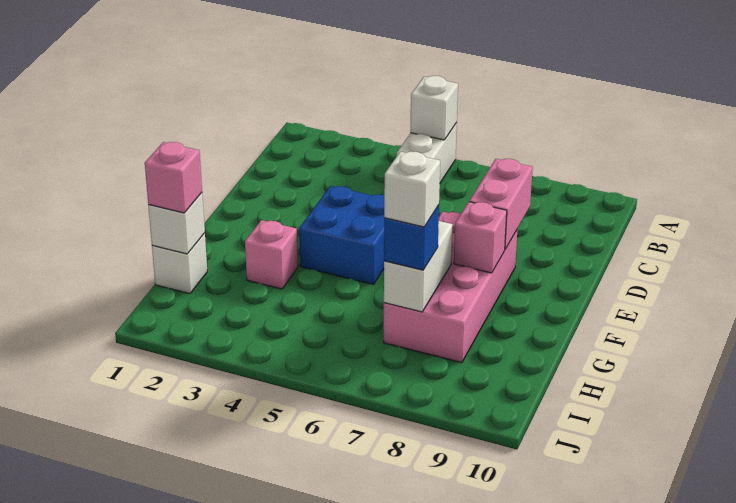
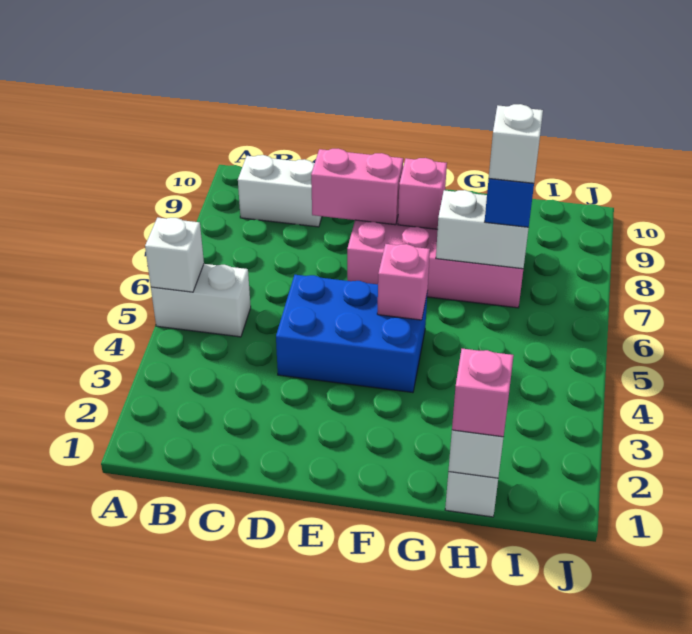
none -> white brick B9:C9 level 1
blue brick E4:F5 level 1 -> blue brick D4:F5 level 1
pink brick G3 level 1 -> pink brick F5 level 2

